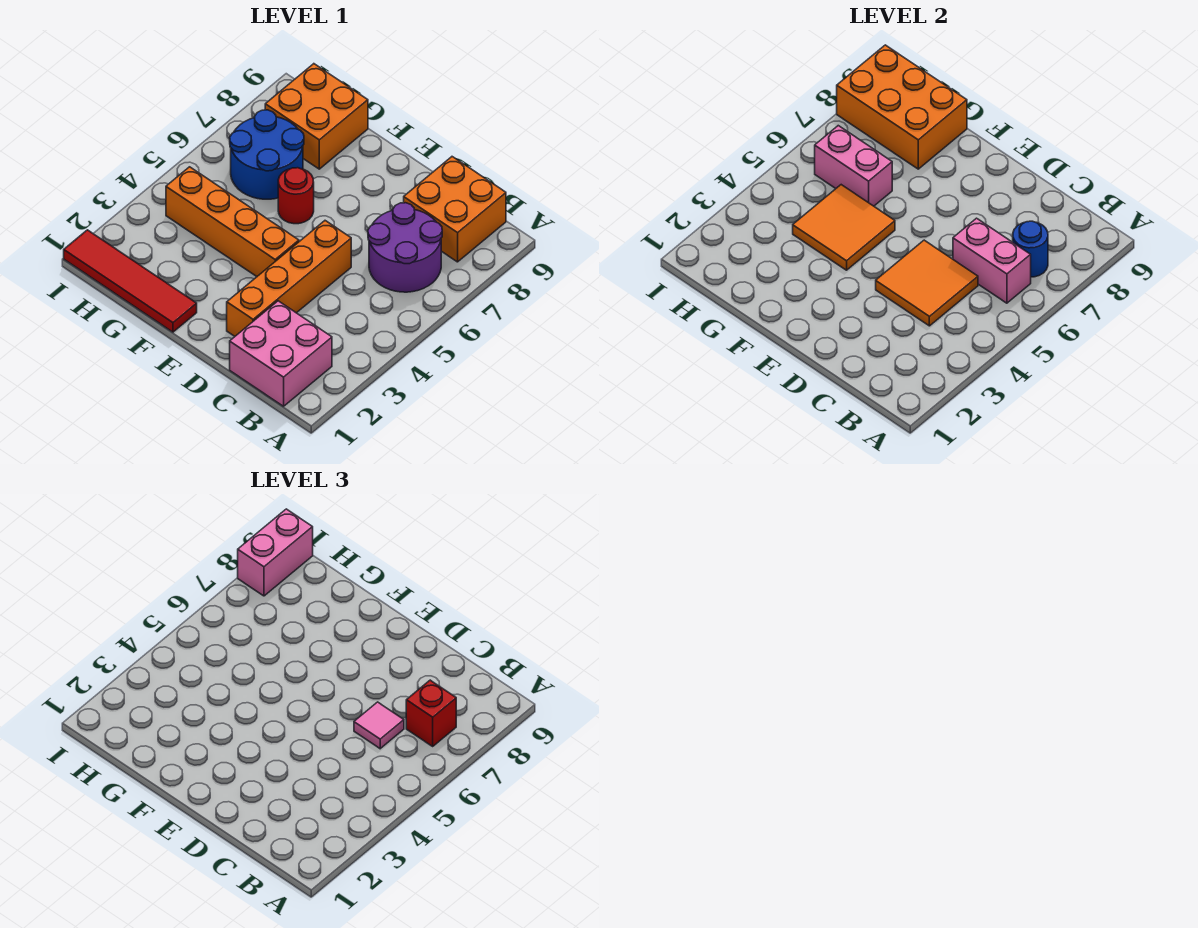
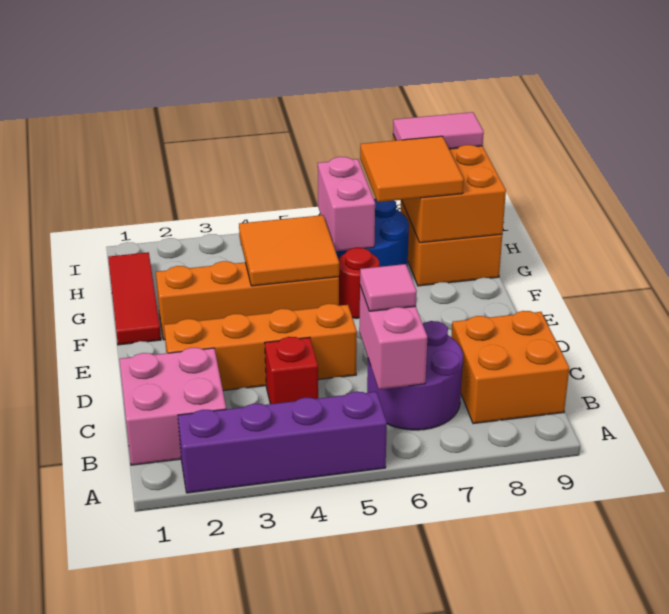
none -> purple brick A2:A5 level 1
blue round brick B7 level 2 -> none
red brick B7 level 3 -> red brick C4 level 1
orange tile C4:D5 level 2 -> orange tile G7:H8 level 3
orange brick E4:H4 level 1 -> orange brick F2:F5 level 1
red tile F1:I1 level 1 -> red tile F1:H1 level 1
pink brick I8:I9 level 3 -> pink tile I8:I9 level 3

